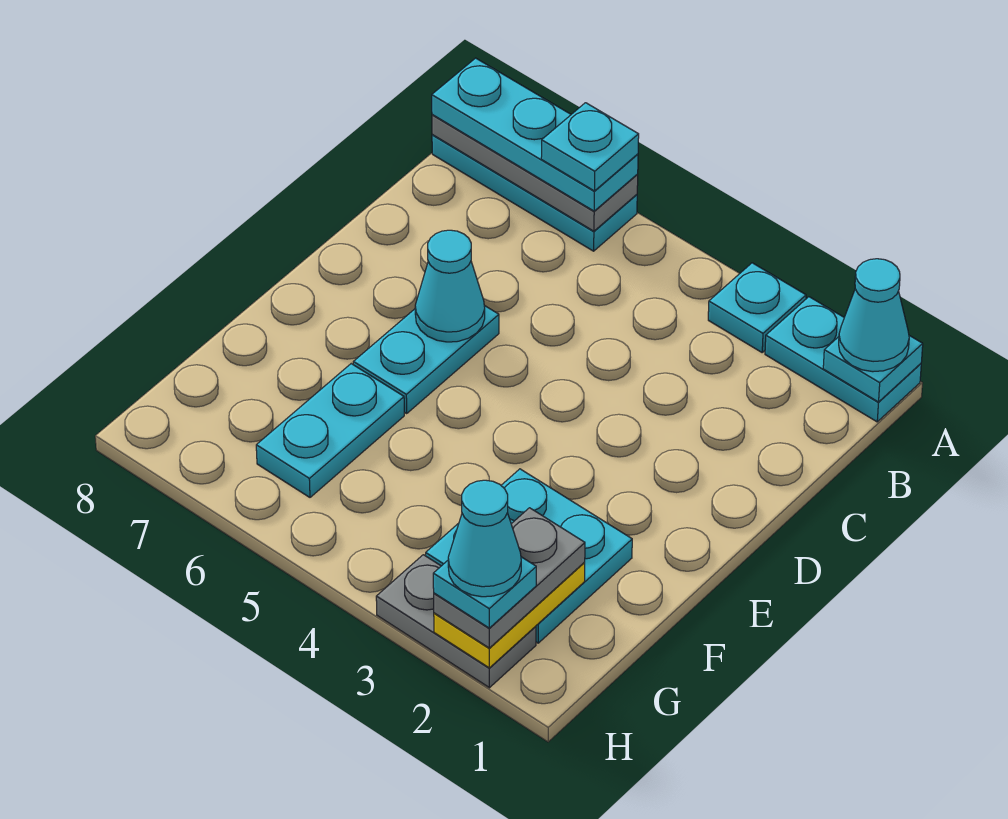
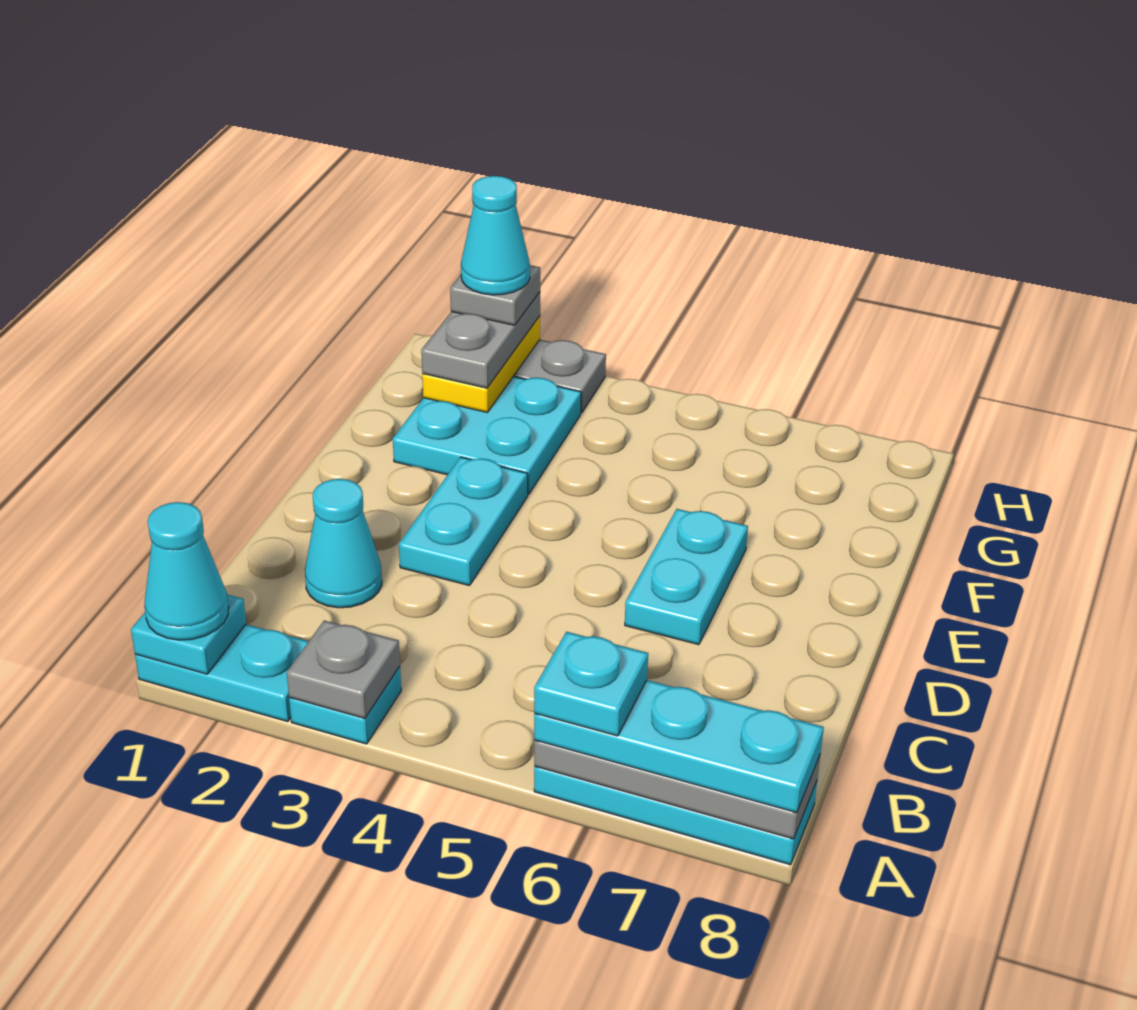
none -> grey plate A3 level 2
cyan cone D6 level 2 -> cyan cone C2 level 1
cyan plate F6:G6 level 1 -> cyan plate D3:E3 level 1
cyan plate H2 level 4 -> grey plate H2 level 4

